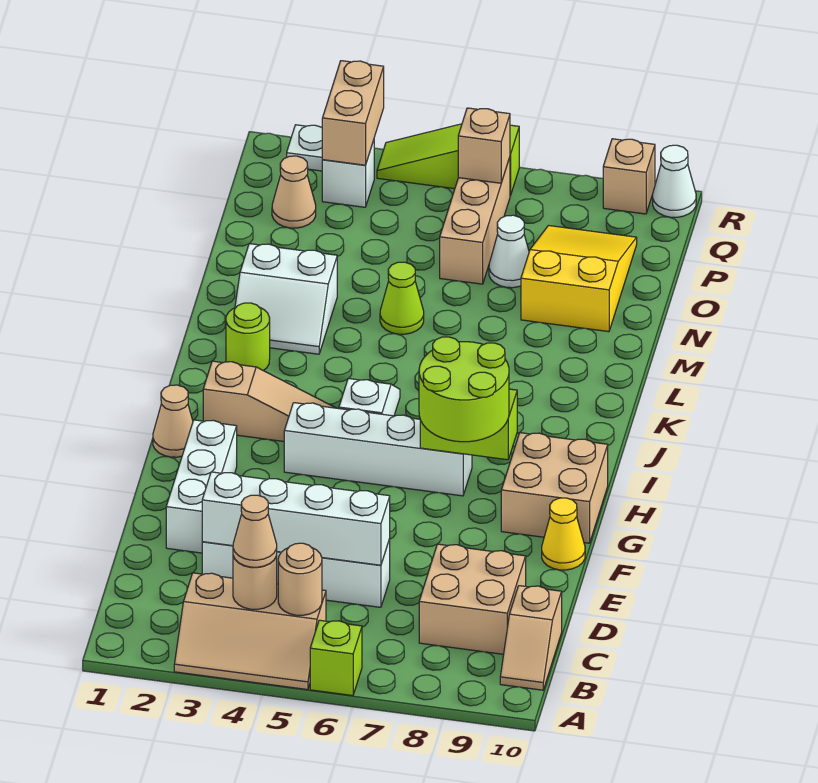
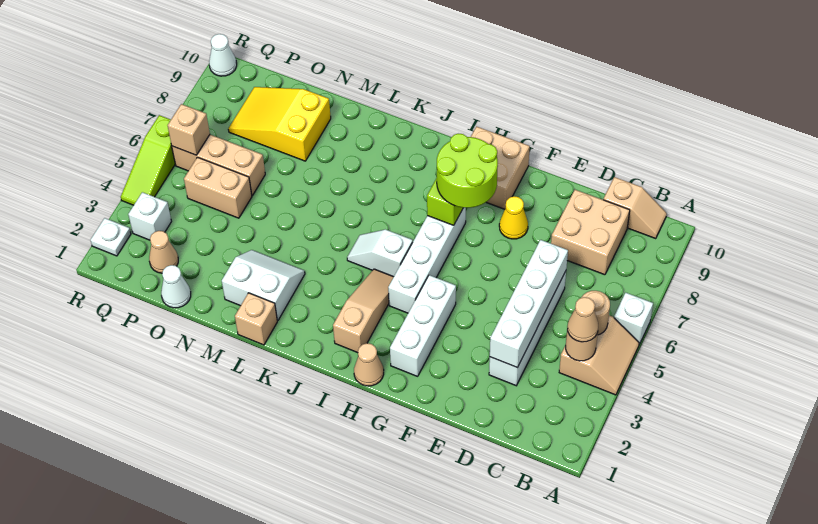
tan slope A3:B5 level 1 top B -> tan slope A4:B5 level 1 top B
lime brick A6 level 1 -> white brick A6 level 1
white brick E2:G2 level 1 -> white brick G2:G4 level 1
yellow cone F10 level 1 -> yellow cone F8 level 1
lime round brick K2 level 1 -> none
white slope L2:M3 level 1 top M -> white slope L2:M3 level 1 top 2
lime cone M5 level 1 -> none
white cone O7 level 1 -> white cone O1 level 1
tan brick Q3:R3 level 2 -> tan brick O5:P5 level 1
tan brick R9 level 1 -> tan brick L1 level 1

